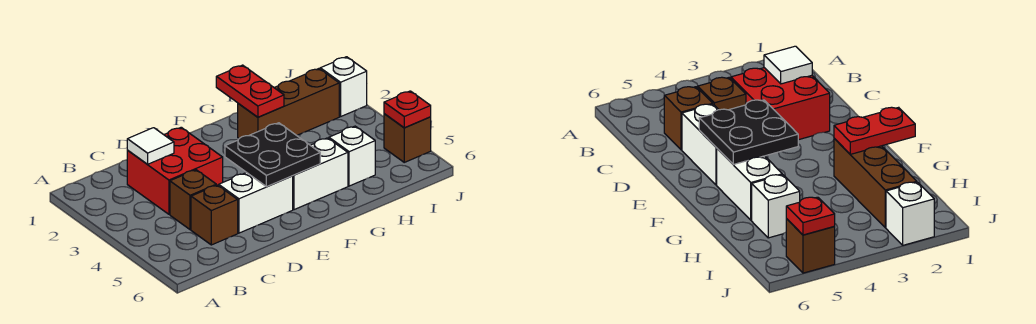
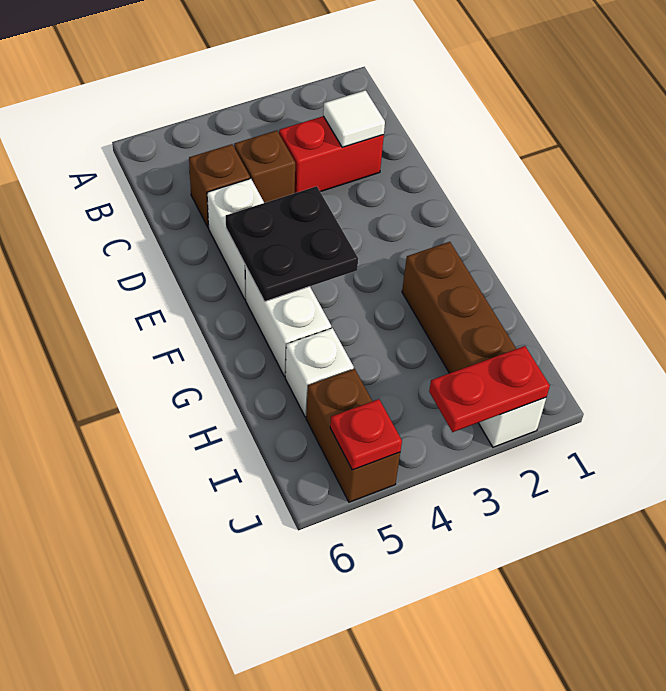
red brick C2:D3 level 1 -> red brick C2:C3 level 1
red plate G1:G2 level 2 -> red plate J2:J3 level 2
brown brick J5 level 1 -> brown brick I5:J5 level 1

